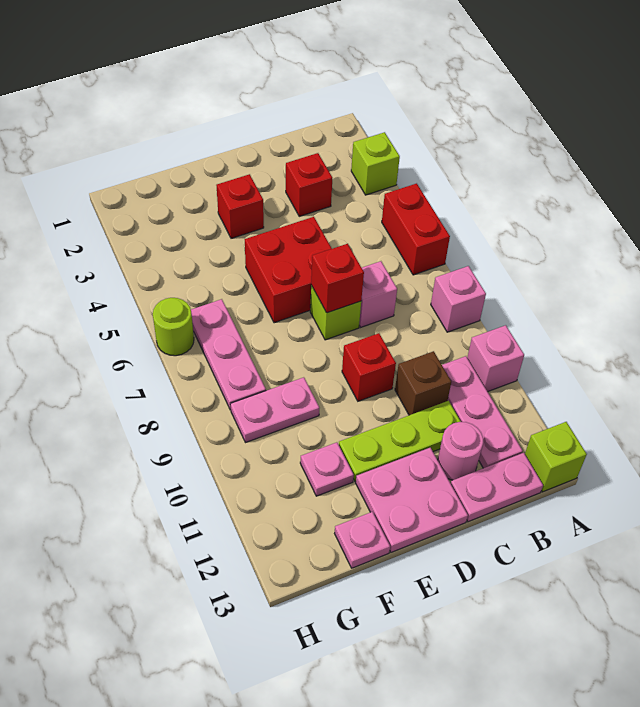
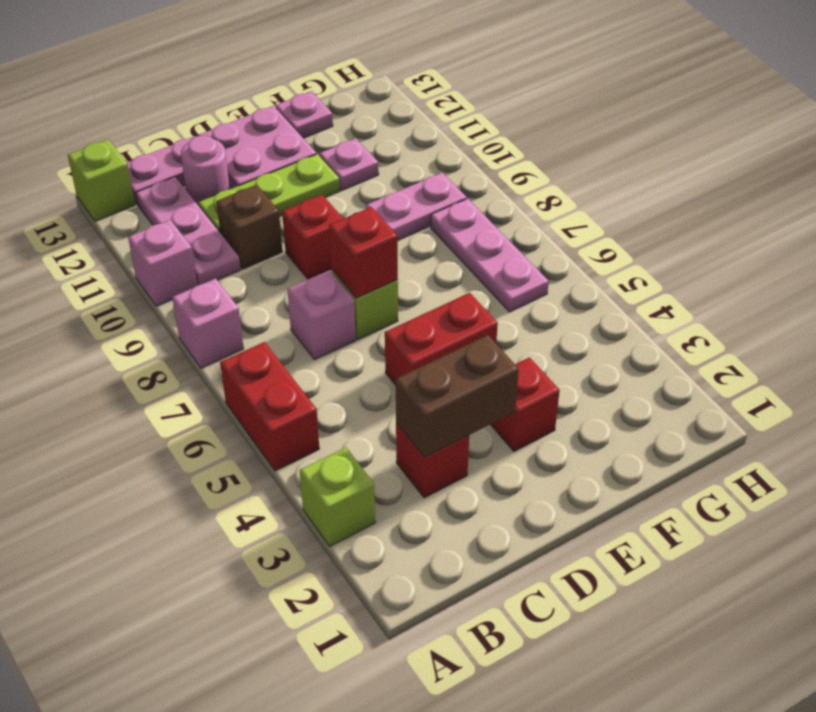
none -> brown brick C3:D3 level 2
red brick D5:E6 level 1 -> red brick D5:E5 level 1
lime round brick H6 level 1 -> none

